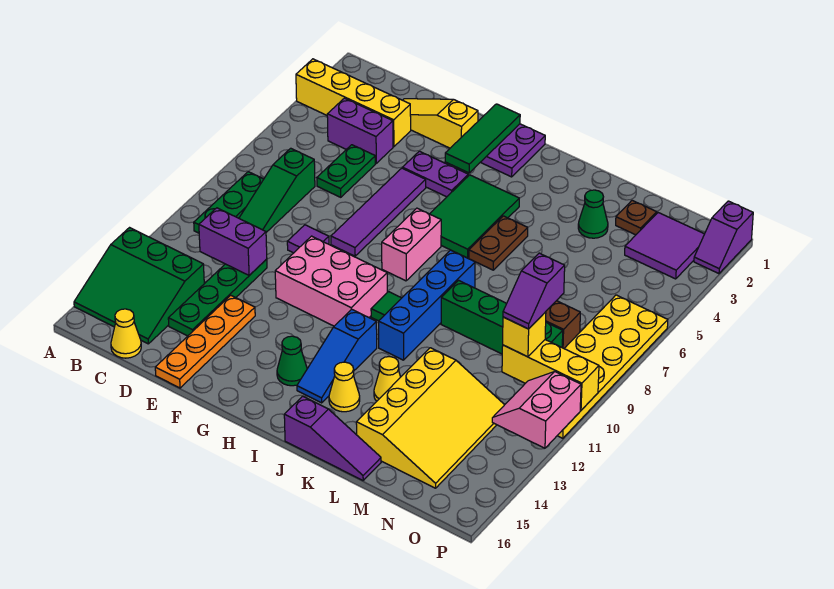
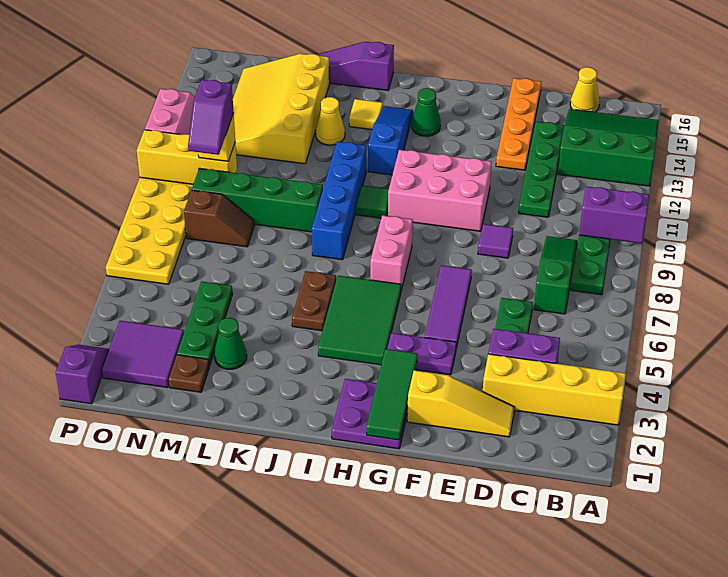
purple brick C11:D11 level 2 -> purple brick A10:B10 level 2
purple tile F5:F8 level 1 -> purple tile F5:F7 level 1
yellow cone J14 level 1 -> yellow tile J14 level 1
none -> green plate M3:M5 level 1
purple slope N9:N10 level 4 top 9 -> purple slope N9:N10 level 4 top 10

